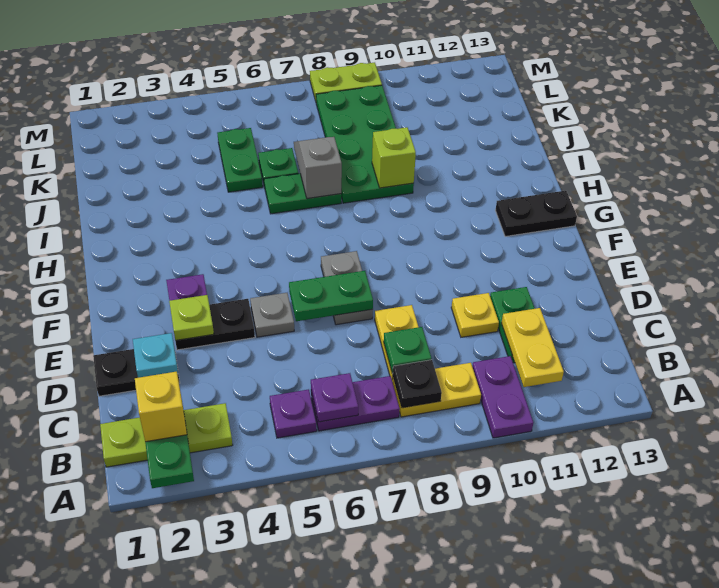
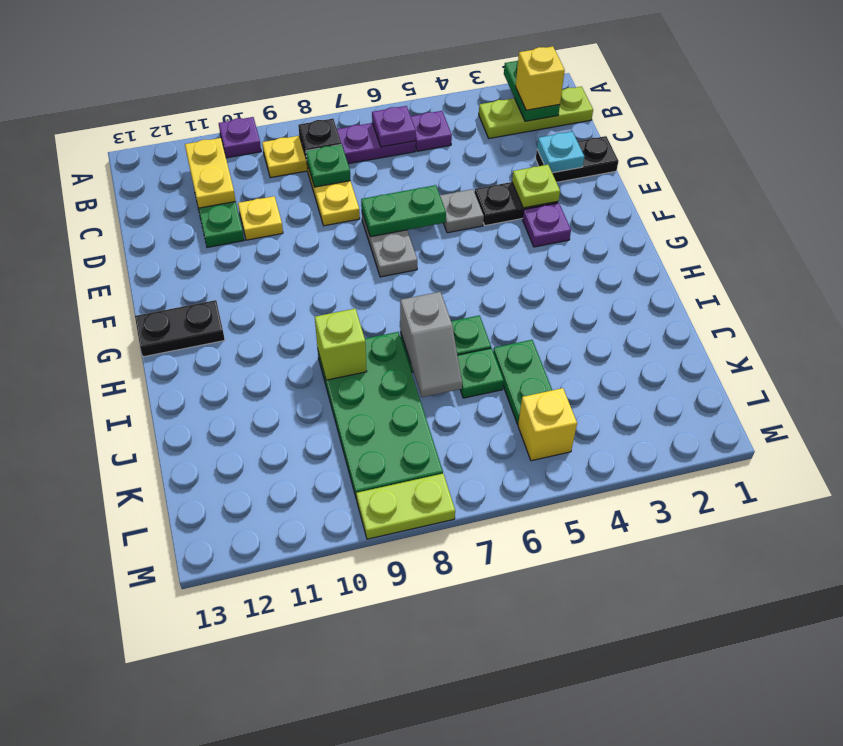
purple plate A10:B10 level 1 -> purple plate A10 level 1
none -> yellow brick L5 level 1

